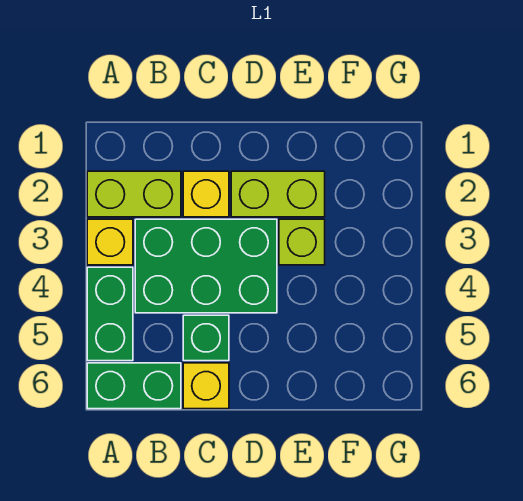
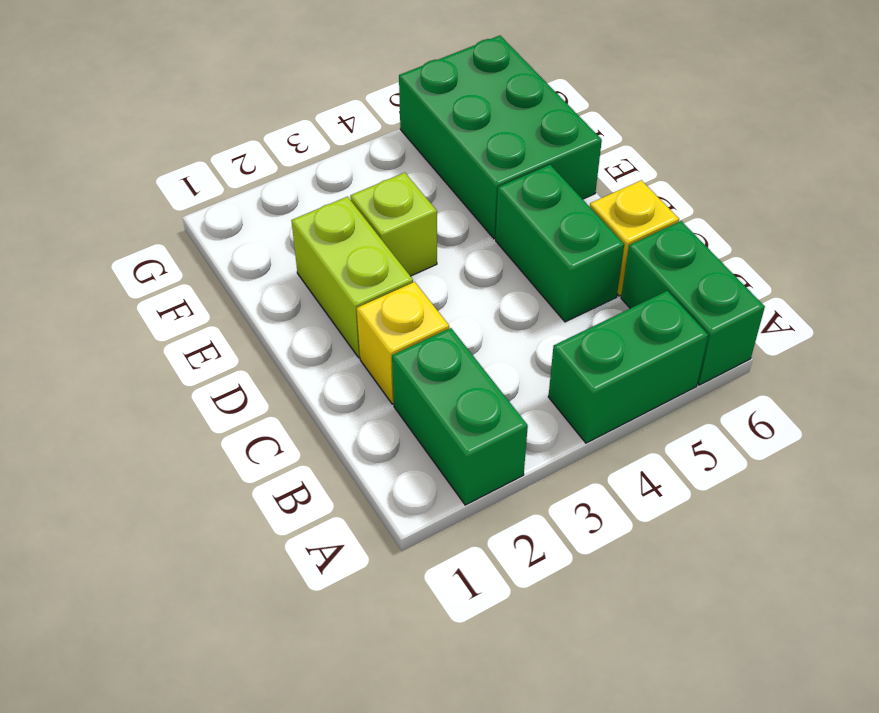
lime brick A2:B2 level 1 -> green brick A2:B2 level 1
yellow brick A3 level 1 -> none
green brick B3:D4 level 1 -> green brick E5:G6 level 1
green brick C5 level 1 -> green brick C5:D5 level 1

